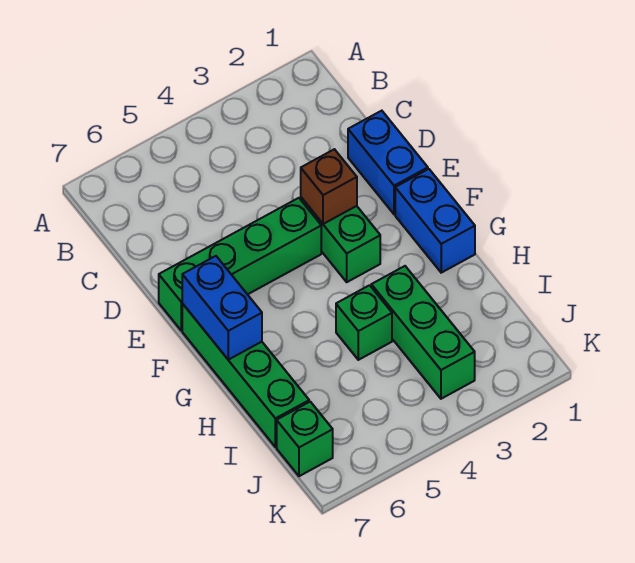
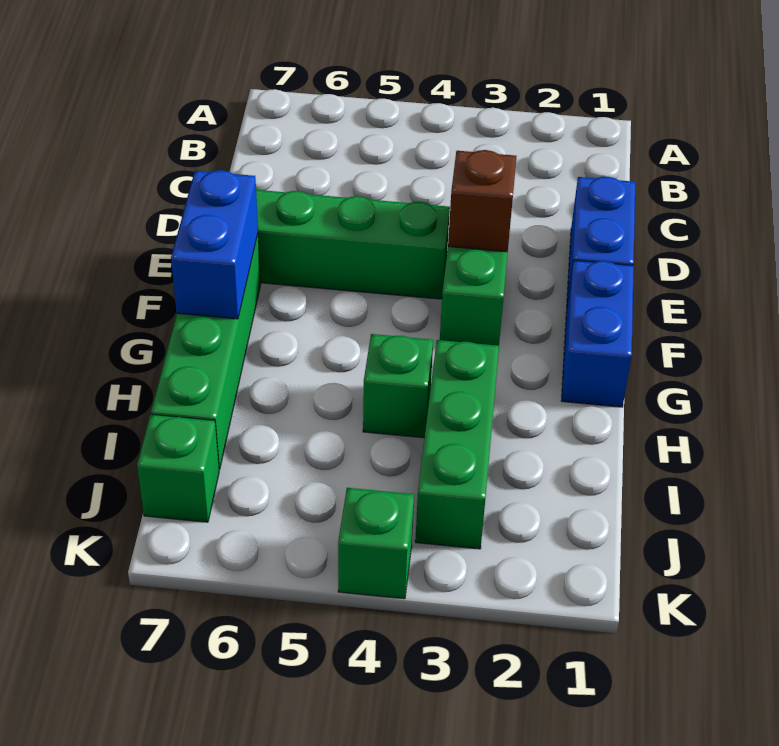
none -> green brick K4 level 1

